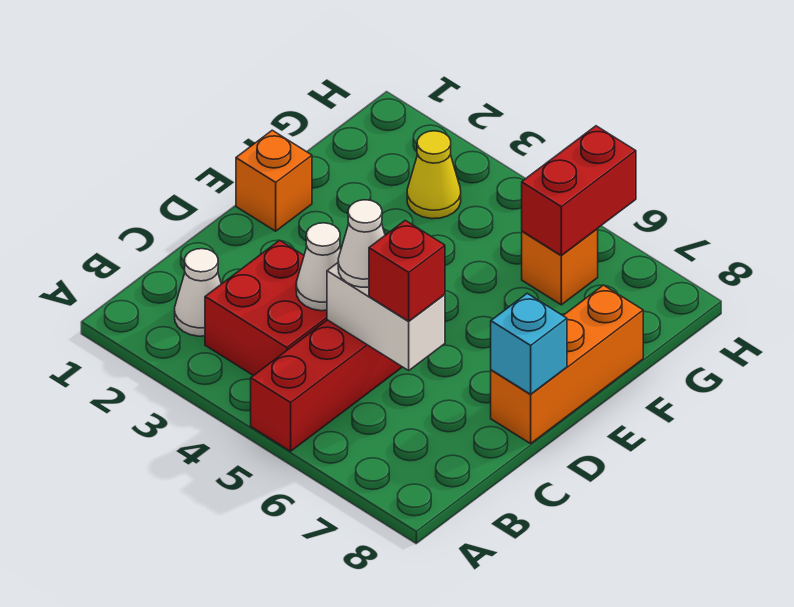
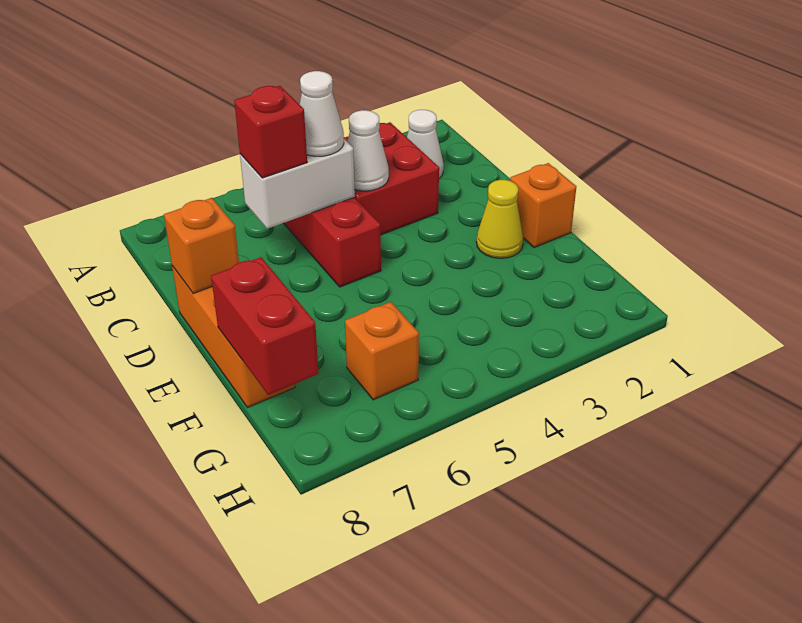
cyan brick D8 level 2 -> orange brick D8 level 2
yellow cone G3 level 1 -> yellow cone E2 level 1
red brick G6:H6 level 2 -> red brick F8:G8 level 2

